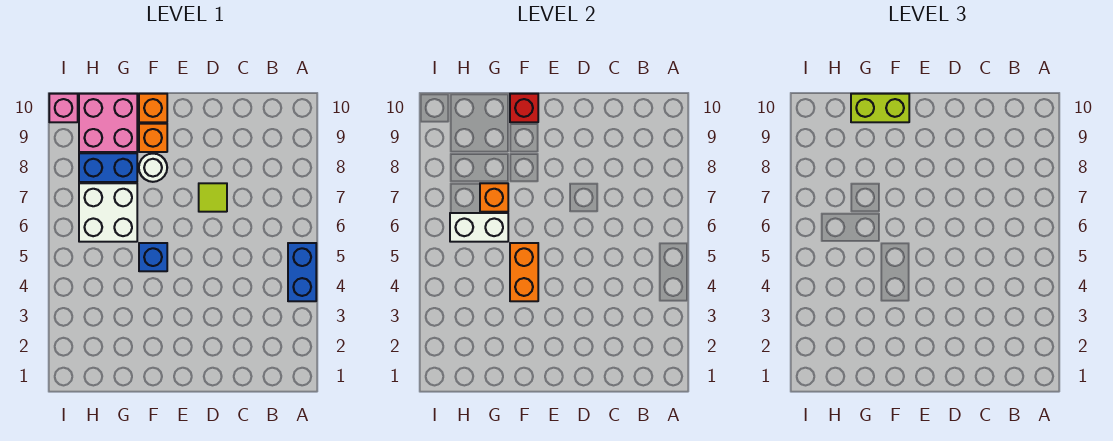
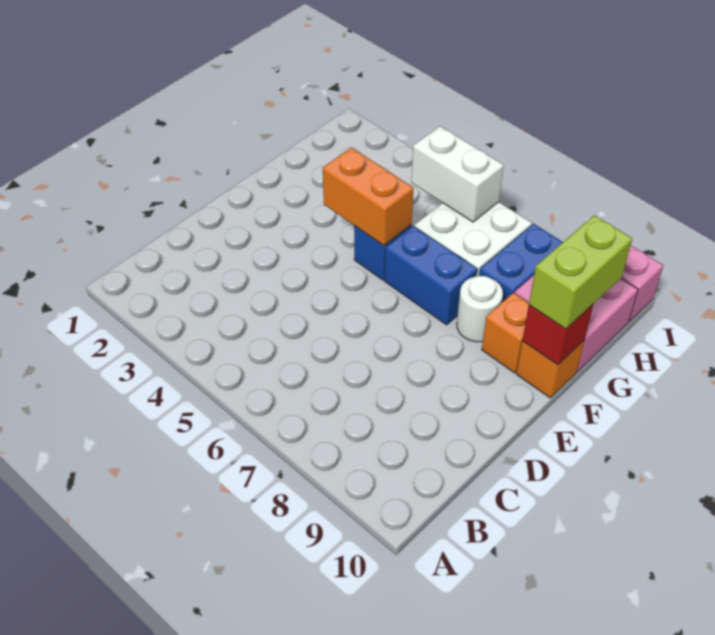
blue brick A4:A5 level 1 -> blue brick F6:F7 level 1
lime tile D7 level 1 -> none
white brick G6:H6 level 2 -> white brick H5:H6 level 2
orange brick G7 level 2 -> none

